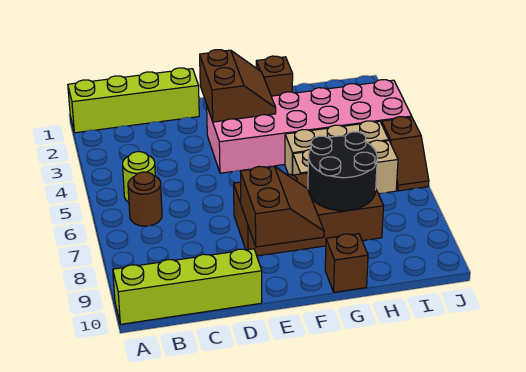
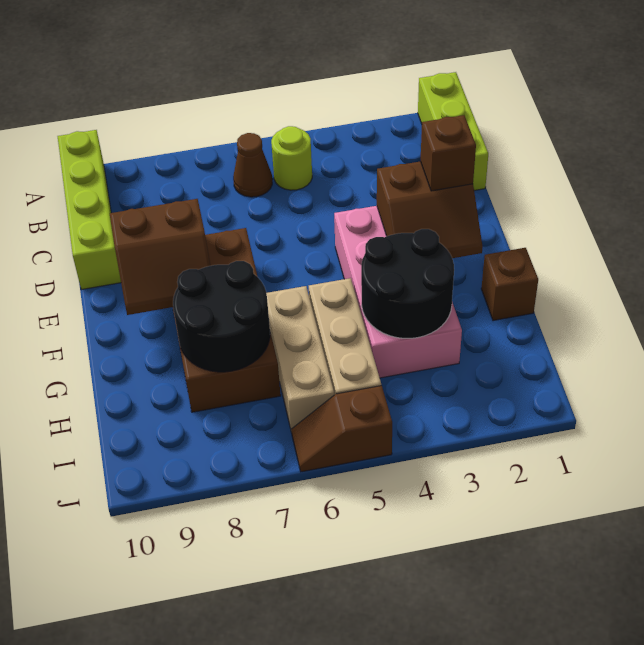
lime brick A1:D1 level 1 -> lime brick A1:C1 level 1
brown round brick B6 level 1 -> brown cone B6 level 1
pink brick E3:J4 level 1 -> pink brick E3:H4 level 1
none -> black round brick G3:H4 level 2
brown brick G10 level 1 -> brown brick E2 level 3

